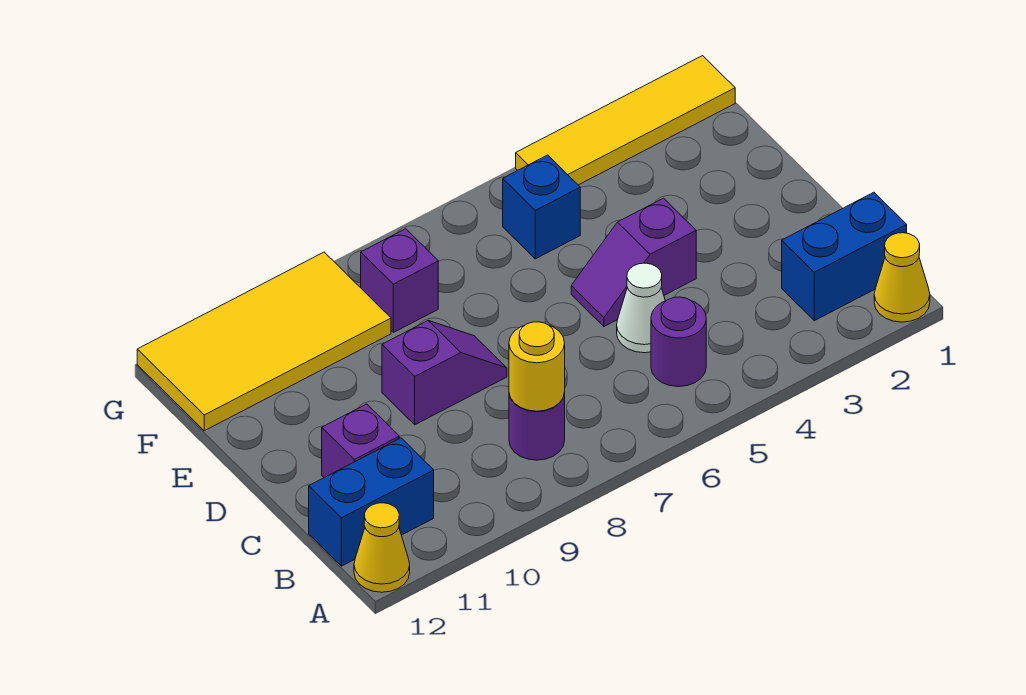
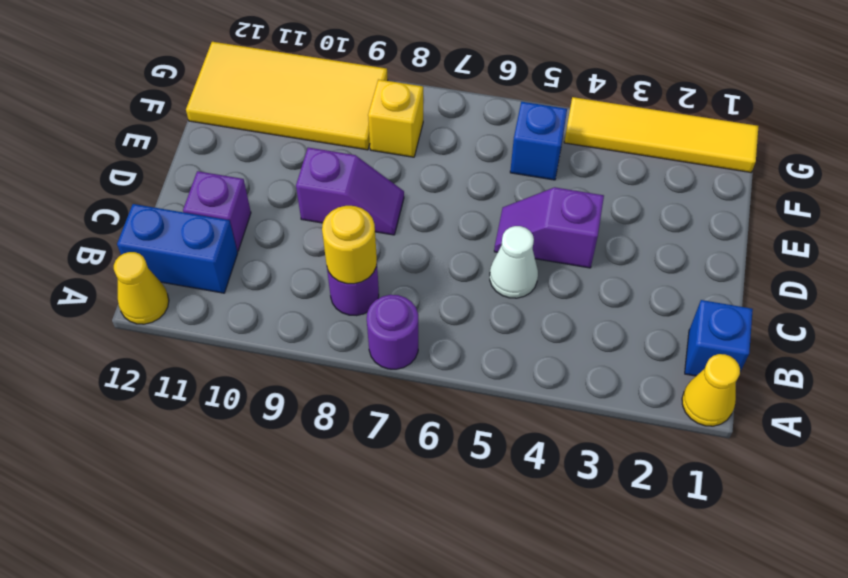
blue brick B1:B2 level 1 -> blue brick B1 level 1
purple round brick B5 level 1 -> purple round brick A7 level 1
purple brick F8 level 1 -> yellow brick F8 level 1

